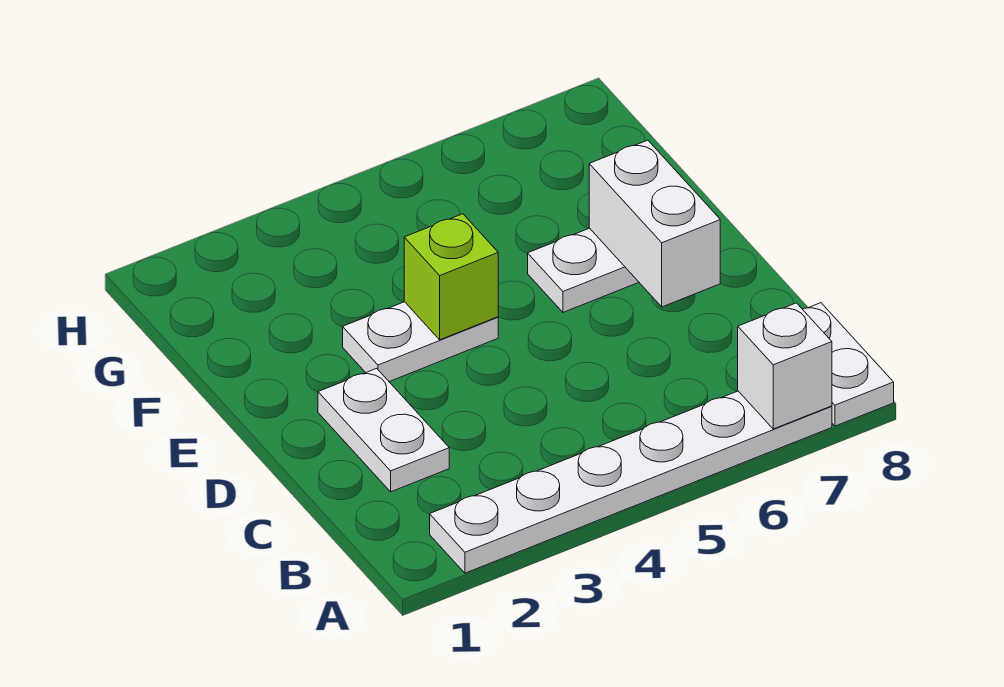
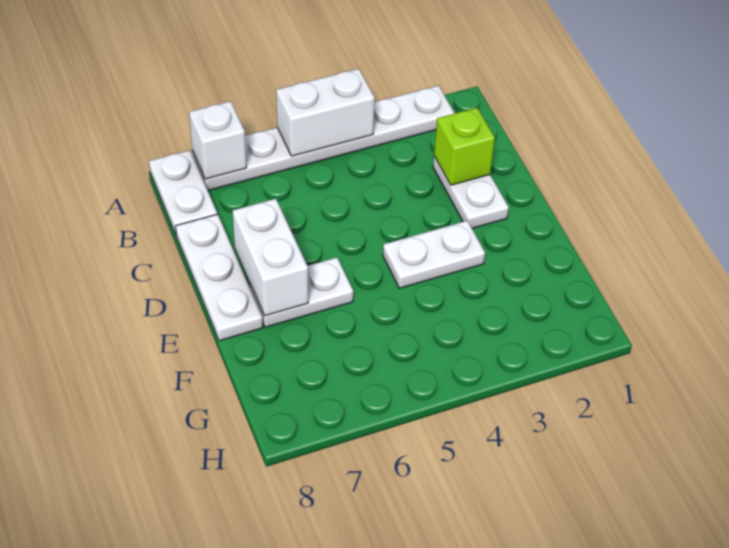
none -> white brick A4:A5 level 2
none -> white plate C8:E8 level 1
lime brick E4 level 2 -> lime brick C2 level 2

